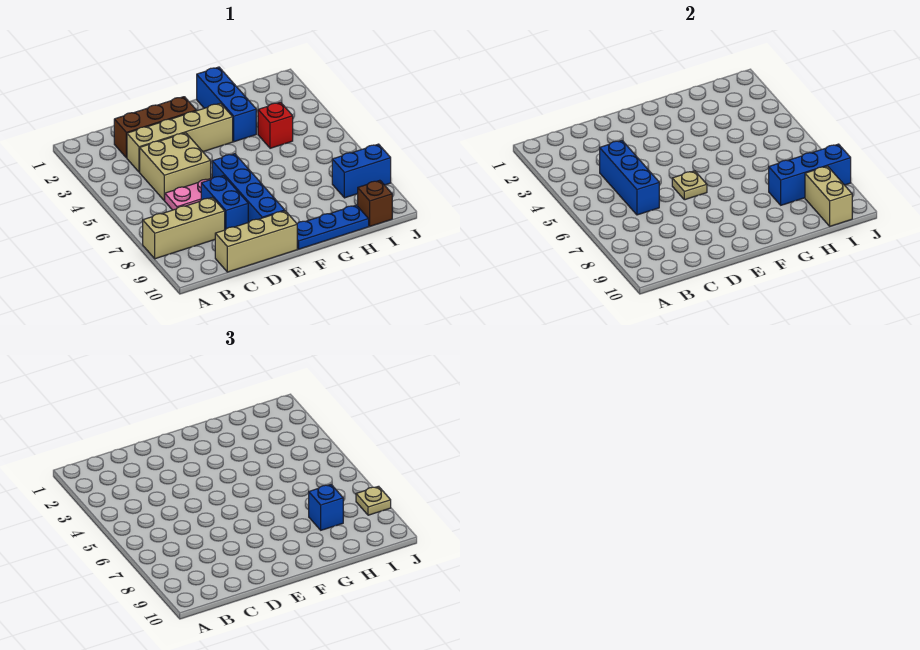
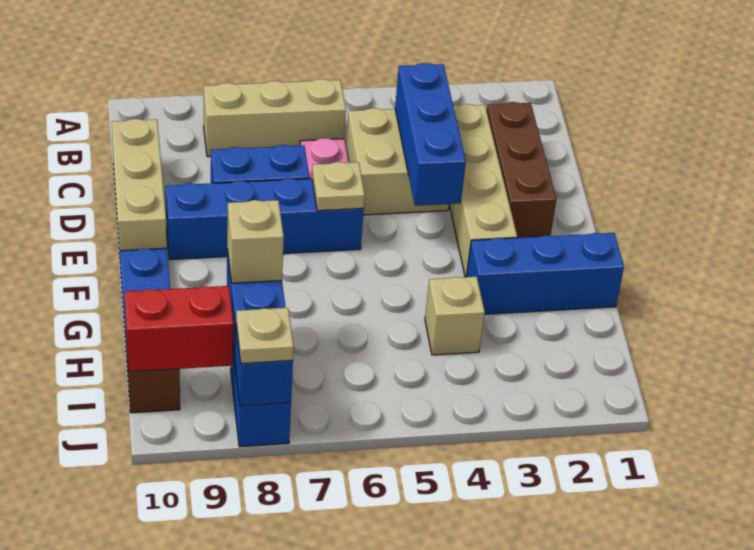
tan brick A8:C8 level 1 -> tan brick B6:B8 level 1
blue brick C4:C6 level 2 -> blue brick C4:E4 level 2
red brick H4 level 1 -> tan brick H4 level 1
blue brick H8 level 3 -> tan brick H8 level 3
tan brick I9:I10 level 2 -> red brick I9:I10 level 2

